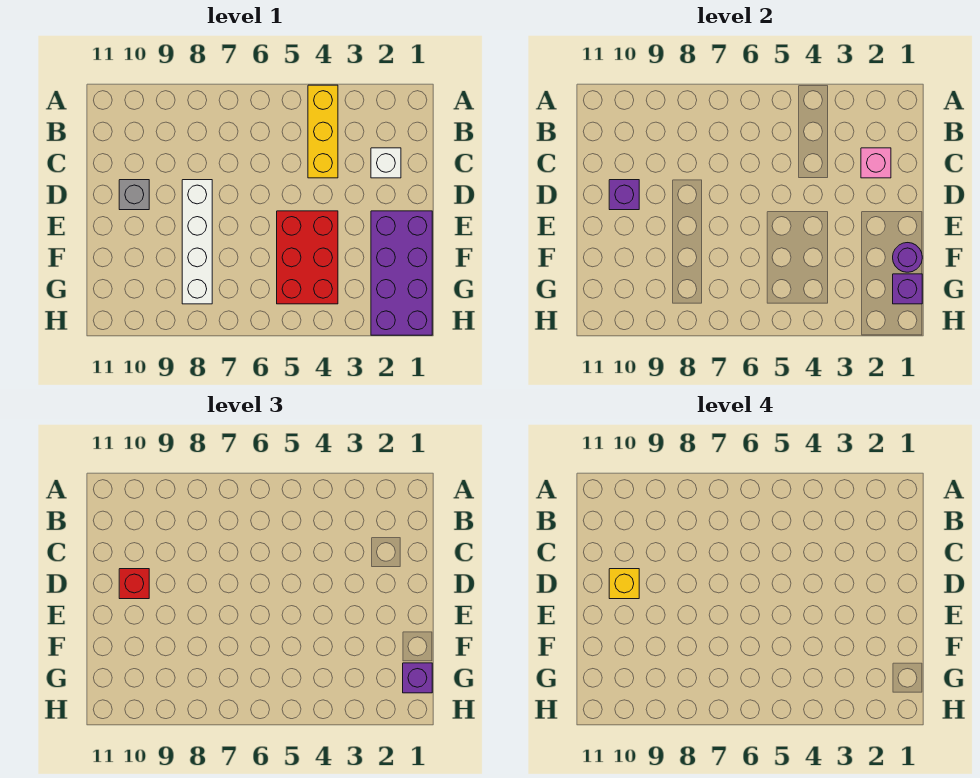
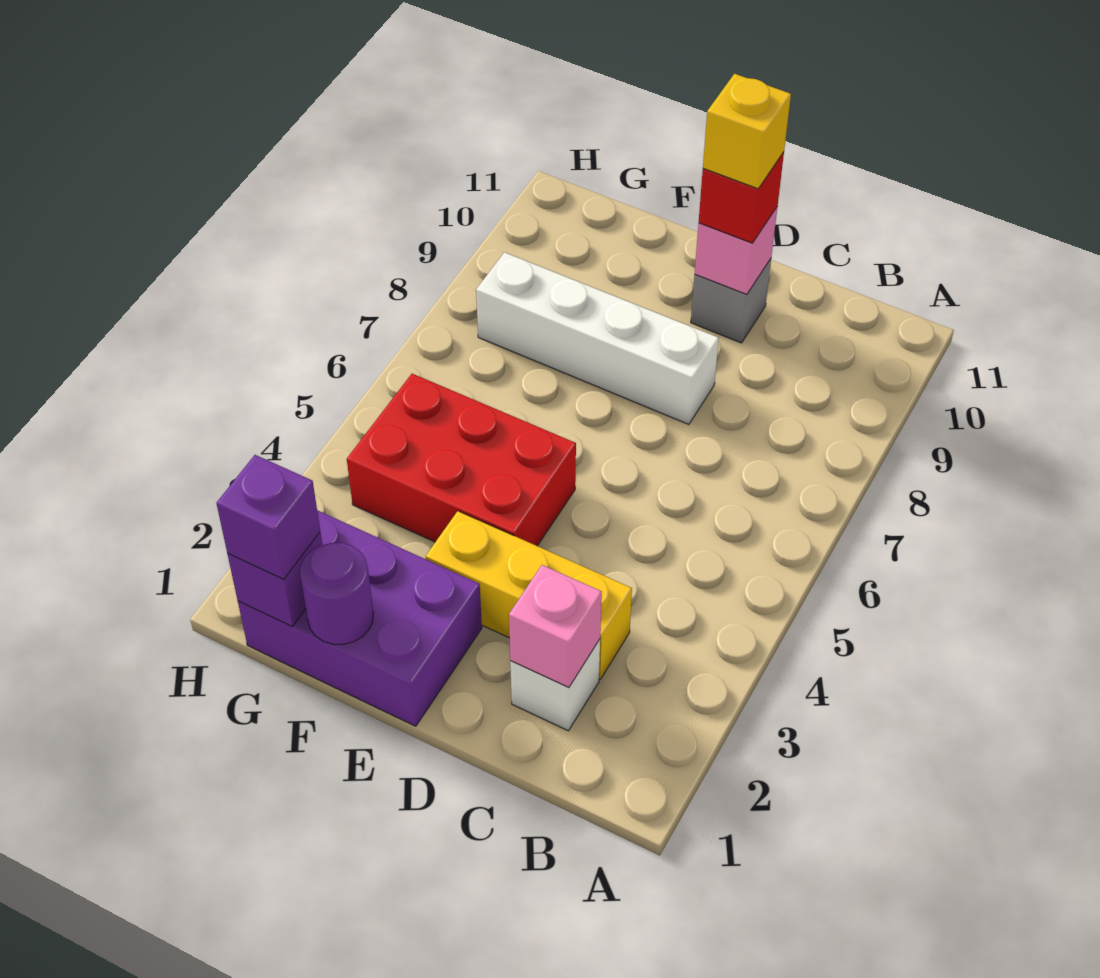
yellow brick A4:C4 level 1 -> yellow brick C3:E3 level 1
purple brick D10 level 2 -> pink brick D10 level 2
purple brick E1:H2 level 1 -> purple brick E1:G2 level 1

